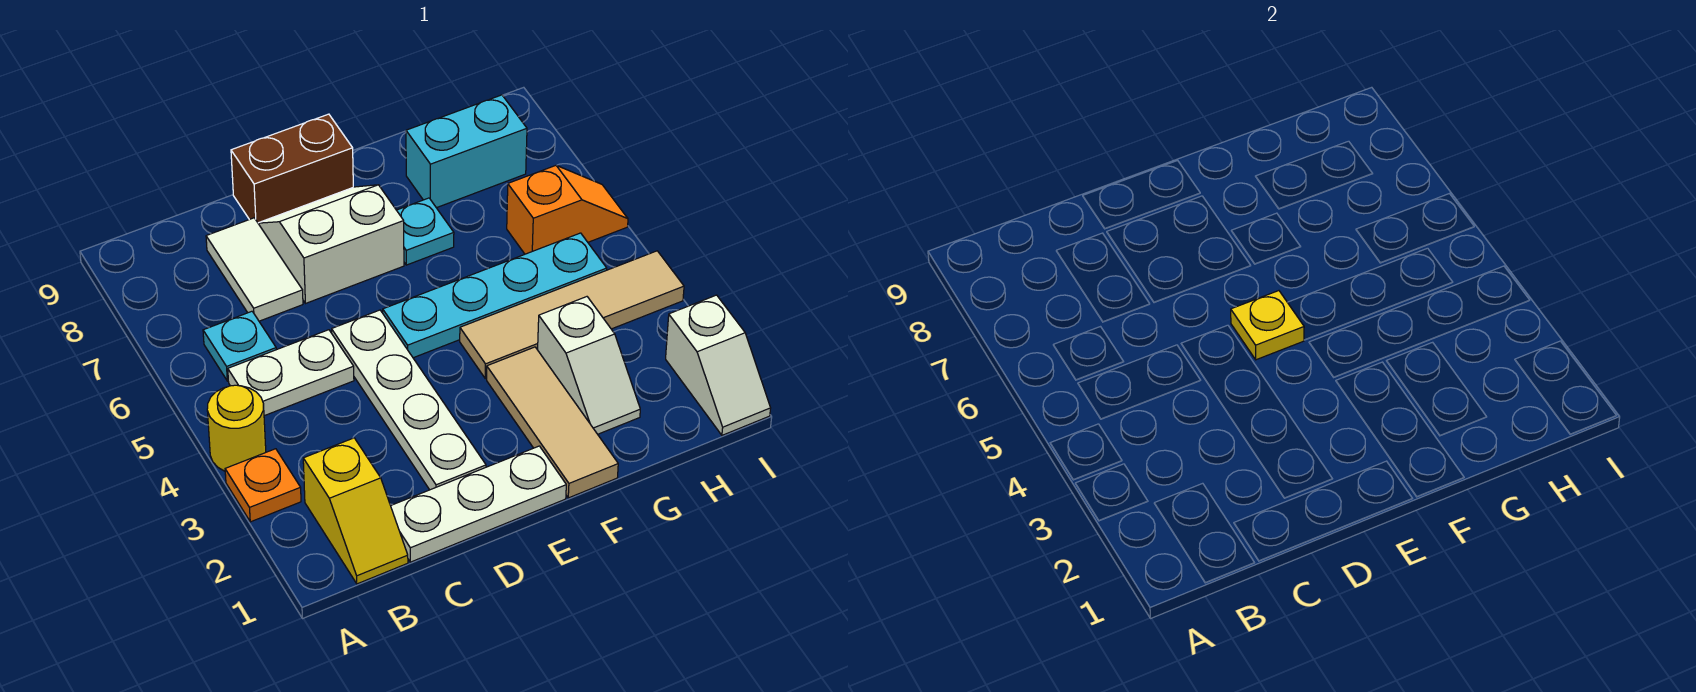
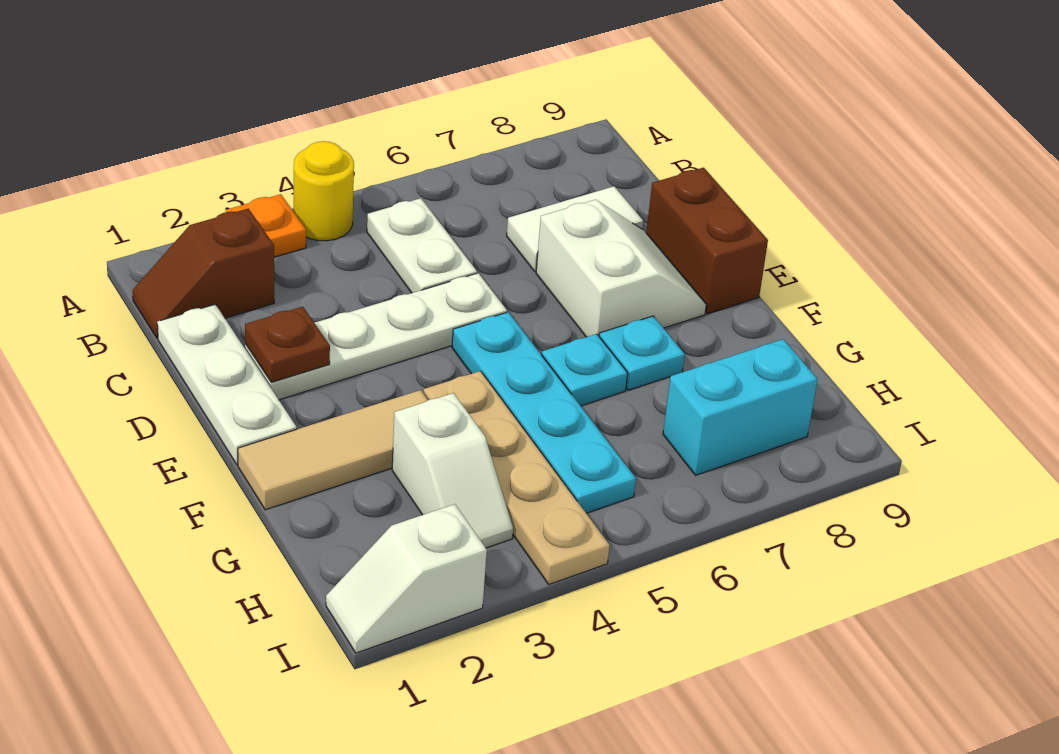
yellow slope B1:B2 level 1 top 2 -> brown slope B1:B2 level 1 top 2
cyan plate B6 level 1 -> cyan plate F6 level 1
none -> brown plate D2 level 2
yellow plate E5 level 2 -> none
tan tile F4:I4 level 1 -> tan plate F4:I4 level 1
white slope G2:G3 level 1 top 3 -> white slope G3:H3 level 1 top G
cyan brick G8:H8 level 1 -> cyan brick H7:H8 level 1
orange slope H6:I6 level 1 top H -> none

